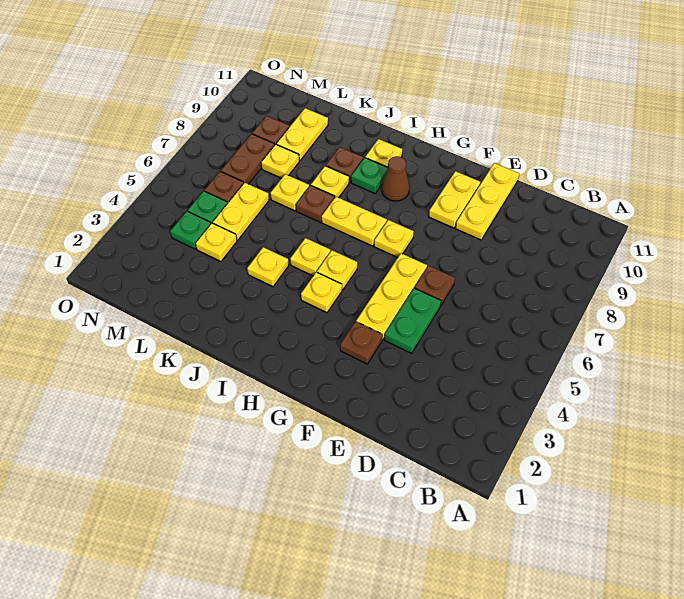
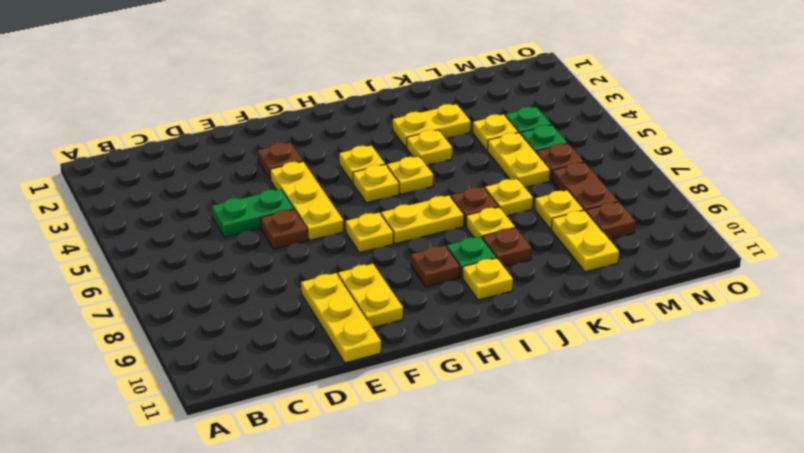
green plate E4:E5 level 1 -> green plate D5:E5 level 1
brown cone H9 level 1 -> brown plate H9 level 1
none -> yellow plate J3:K3 level 1

